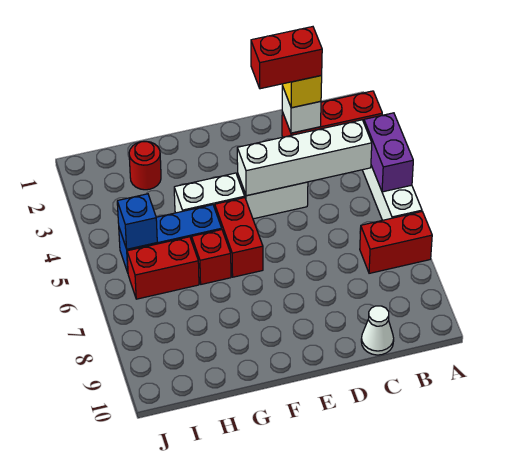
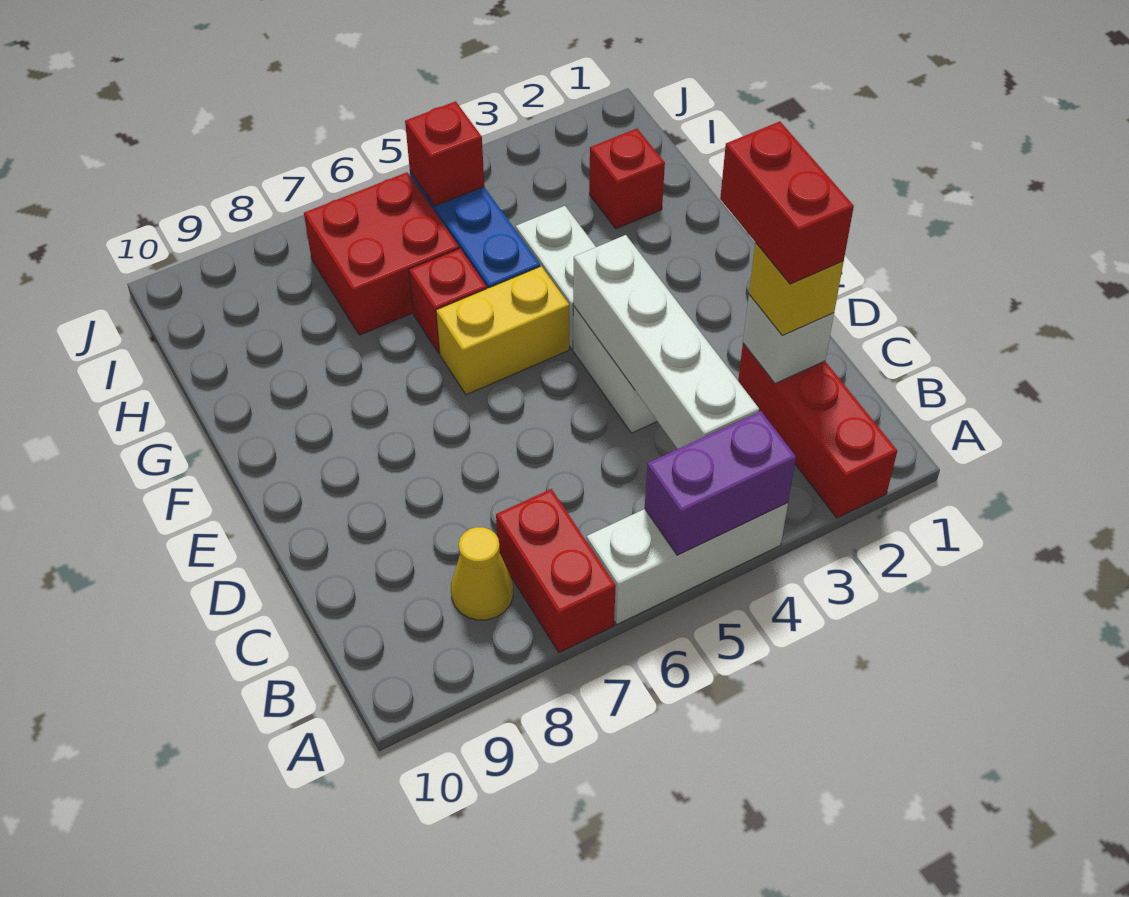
none -> yellow cone B8 level 1
white cone C10 level 1 -> none
red brick F5:F6 level 1 -> yellow brick F5:F6 level 1
red round brick H2 level 1 -> red brick H2 level 1
red brick H6:I6 level 1 -> red brick H6:I7 level 1
blue brick I5 level 2 -> red brick I5 level 2

